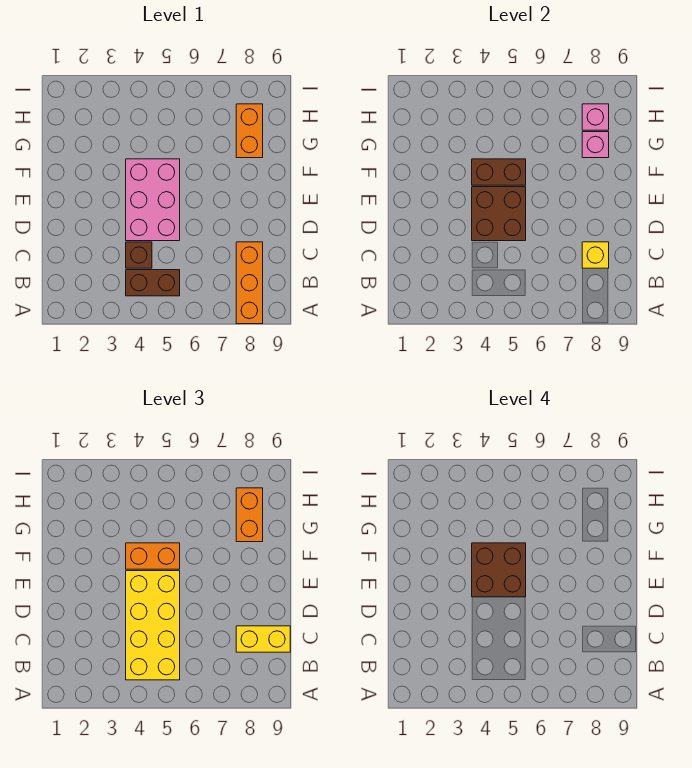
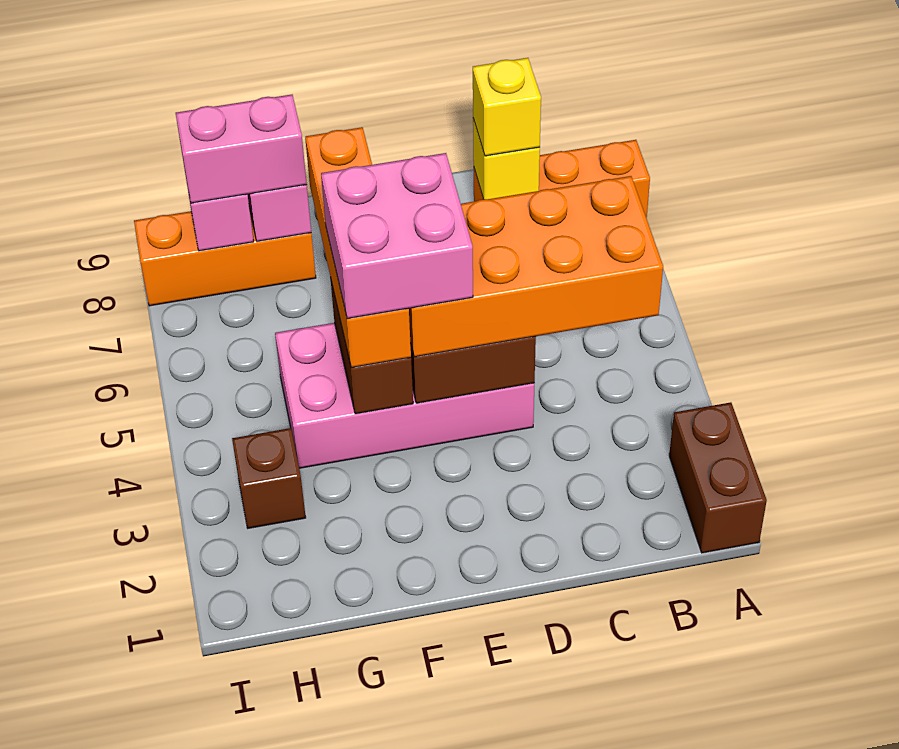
brown brick B4:B5 level 1 -> brown brick A1:A2 level 1
yellow brick B4:E5 level 3 -> orange brick B4:E5 level 3
brown brick C4 level 1 -> brown brick H3 level 1
yellow brick C8:C9 level 3 -> yellow brick C8 level 3
pink brick D4:F5 level 1 -> pink brick D4:G5 level 1
brown brick E4:F5 level 4 -> pink brick E4:F5 level 4
orange brick F4:F5 level 3 -> orange brick F4:F7 level 3
orange brick G8:H8 level 1 -> orange brick G8:I8 level 1
orange brick G8:H8 level 3 -> pink brick G8:H8 level 3

